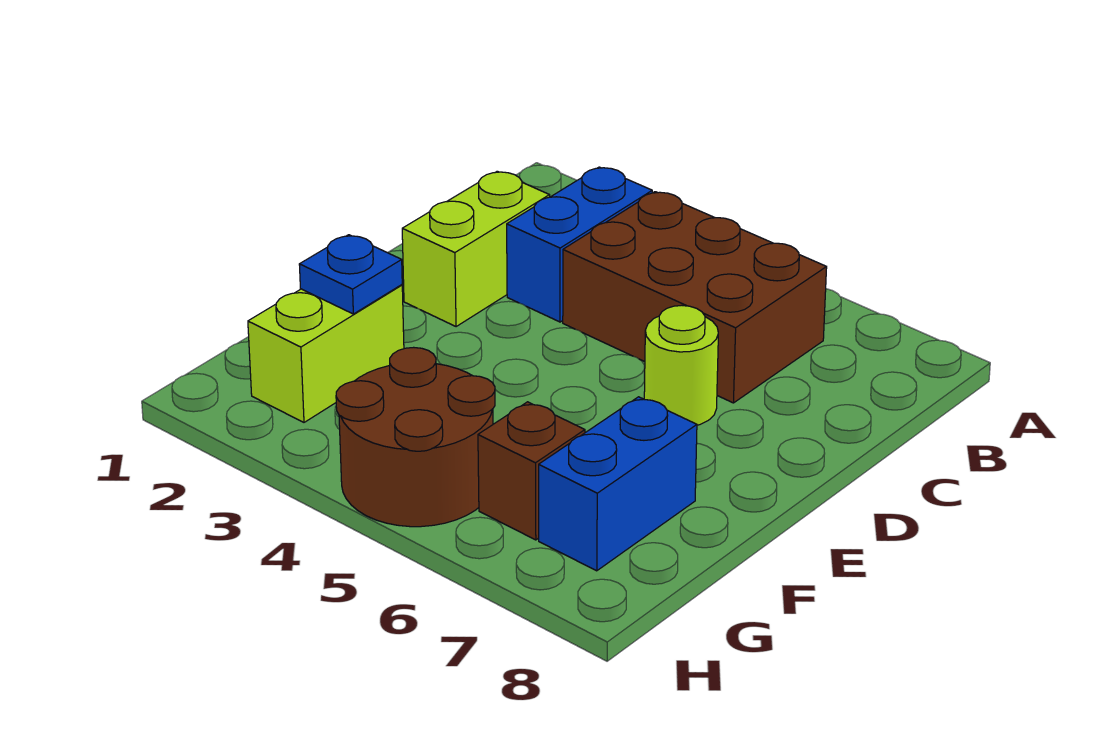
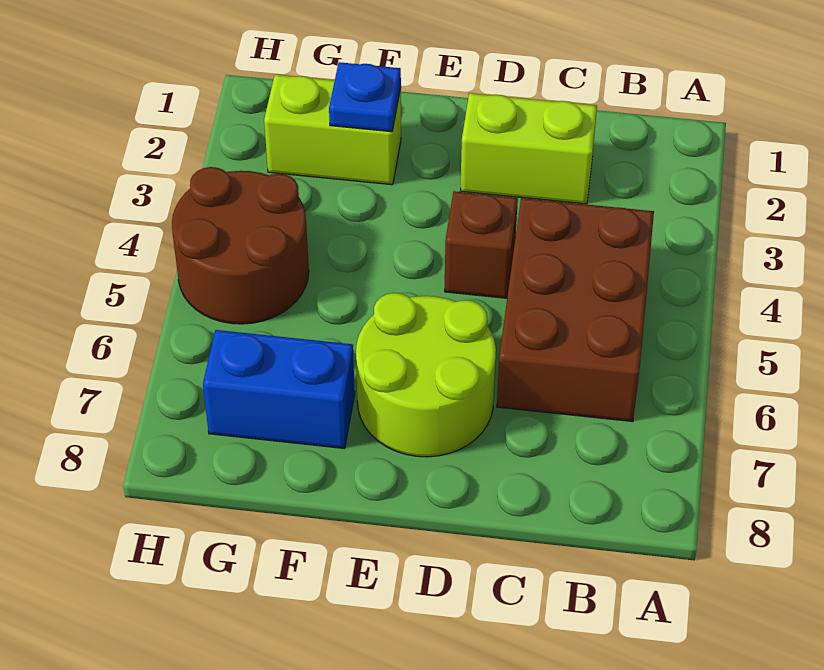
blue brick B3:C3 level 1 -> none
lime round brick D6 level 1 -> lime round brick D6:E7 level 1
brown brick G6 level 1 -> brown brick D4 level 1

